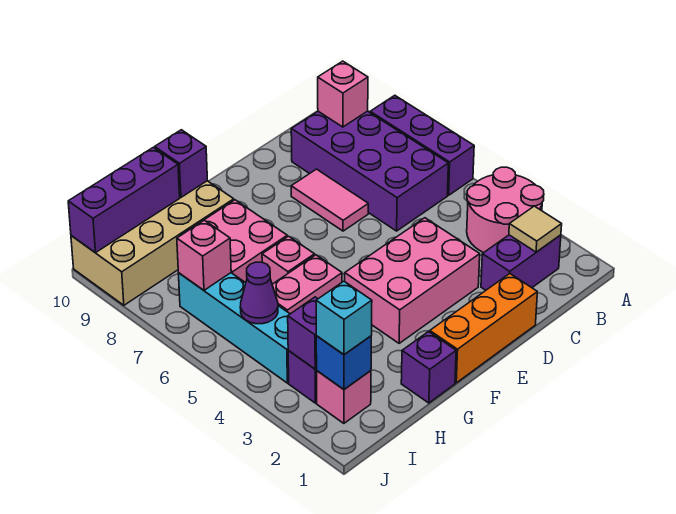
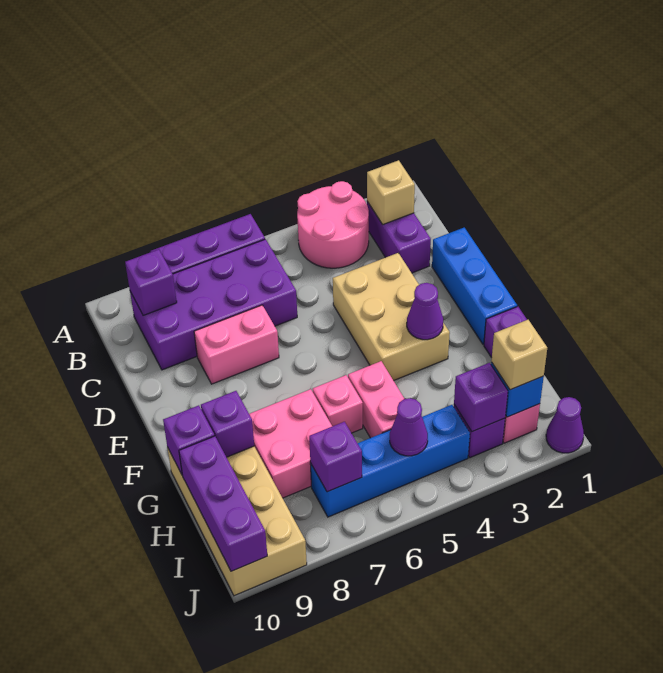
tan tile B2 level 2 -> tan brick B2 level 2
pink brick B9 level 2 -> purple brick B9 level 2
orange brick D1:F1 level 1 -> blue brick D1:F1 level 1
pink brick D3:F4 level 1 -> tan brick D3:F4 level 1
pink tile D7:D8 level 1 -> pink brick D7:D8 level 1
none -> purple cone F3 level 2
none -> purple brick G9 level 2
cyan brick I2 level 3 -> tan brick I2 level 3
cyan brick I4:I7 level 1 -> blue brick I4:I7 level 1
pink brick I7 level 2 -> purple brick I7 level 2
none -> purple cone J1 level 1

